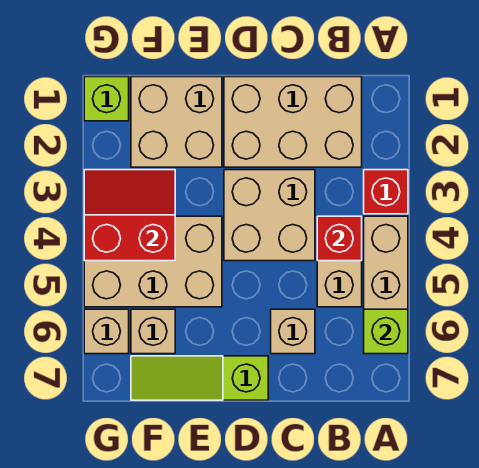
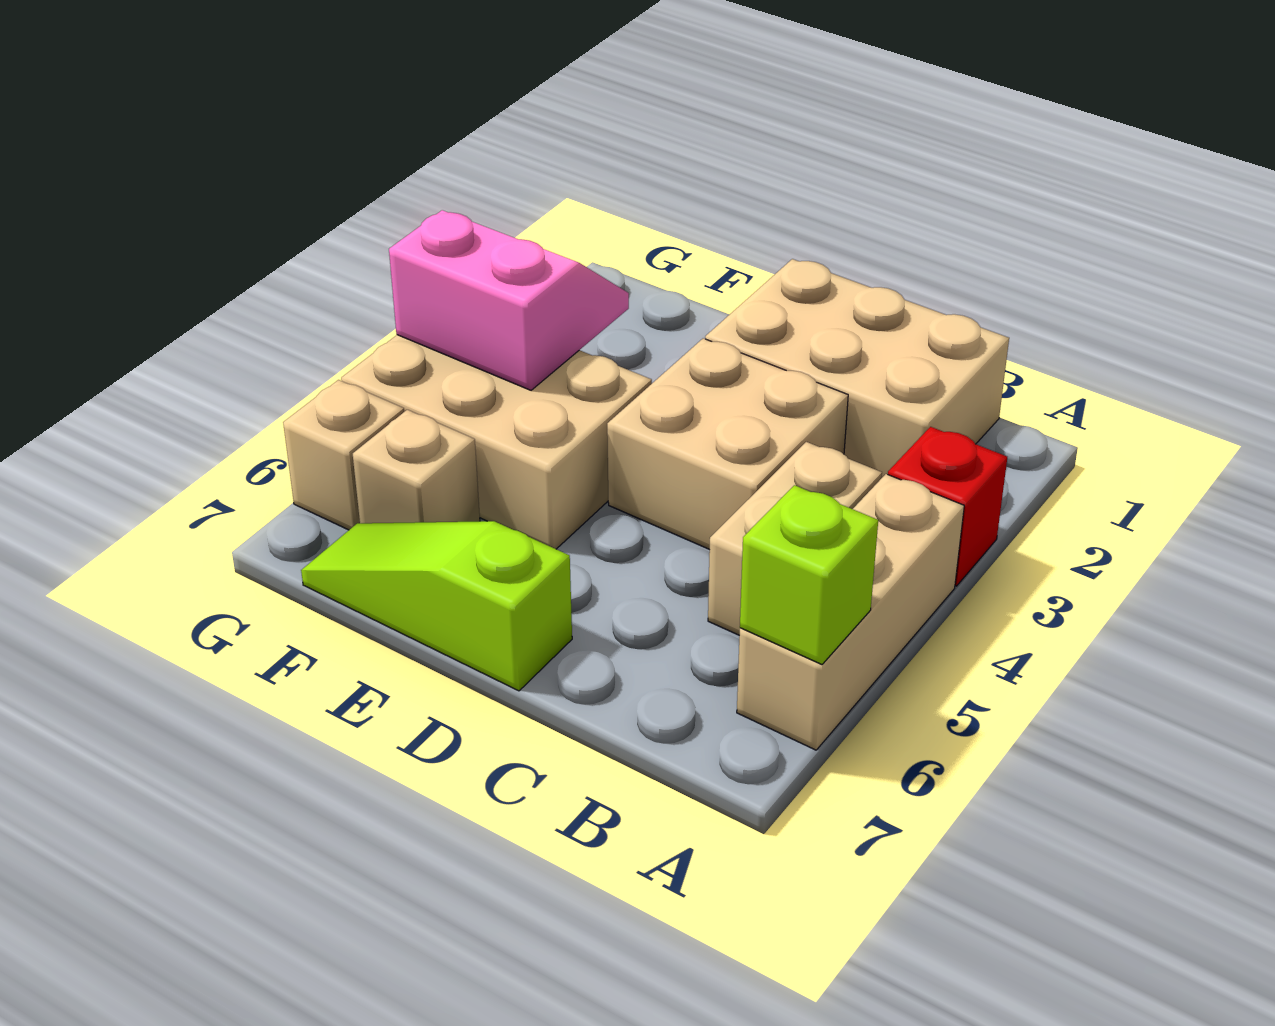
red brick B4 level 2 -> none
tan brick C6 level 1 -> none
tan brick E1:F2 level 1 -> none
red slope F3:G4 level 2 top 4 -> pink slope F3:G4 level 2 top 4
lime brick G1 level 1 -> none

